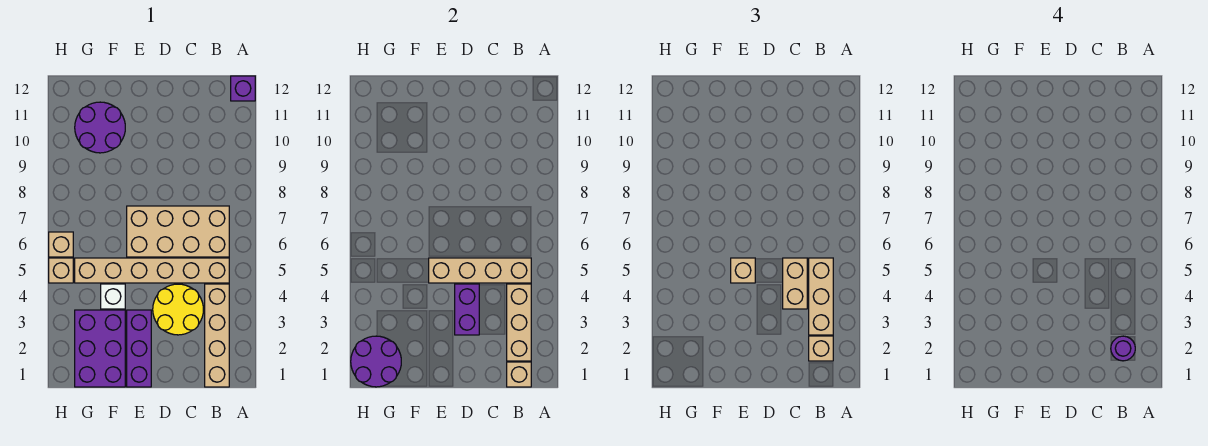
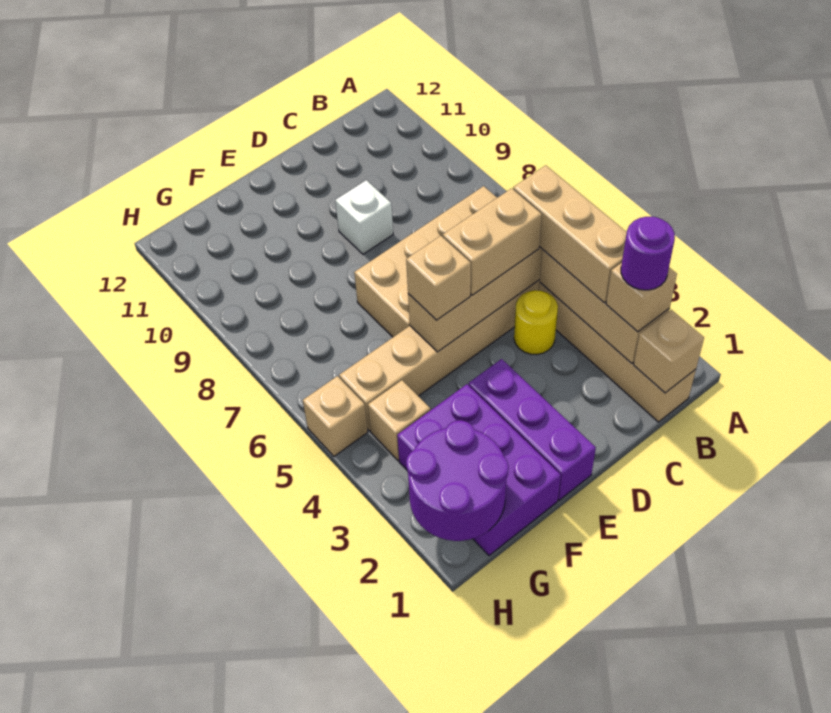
purple brick A12 level 1 -> none
yellow round brick C3:D4 level 1 -> yellow round brick C4 level 1
tan brick C4:C5 level 3 -> tan brick C5:D5 level 3
purple brick D3:D4 level 2 -> none
white brick F4 level 1 -> white brick D9 level 1
purple round brick F10:G11 level 1 -> none
tan brick H6 level 1 -> tan brick G4 level 1

